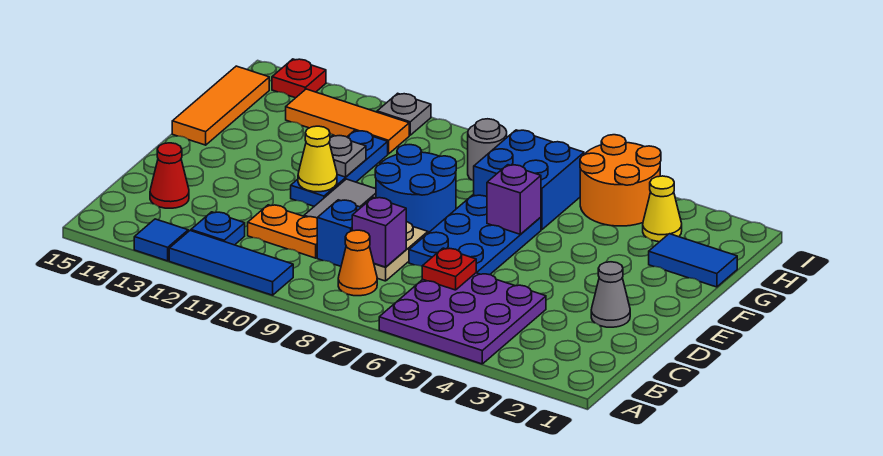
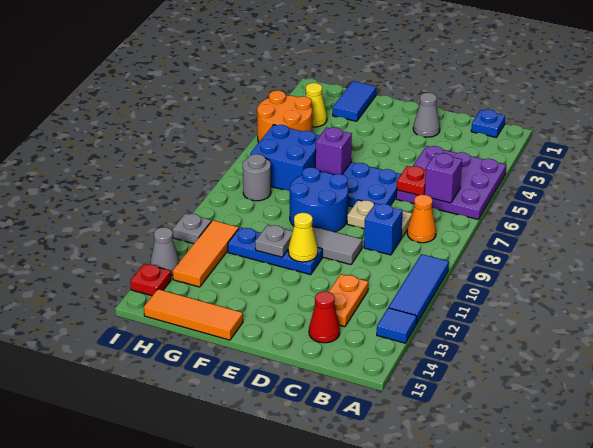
blue plate B12 level 1 -> blue plate B1 level 1
purple brick C8 level 2 -> purple brick B6 level 2
orange plate C10:C11 level 1 -> orange plate C12:C13 level 1
none -> grey cone I13 level 1

